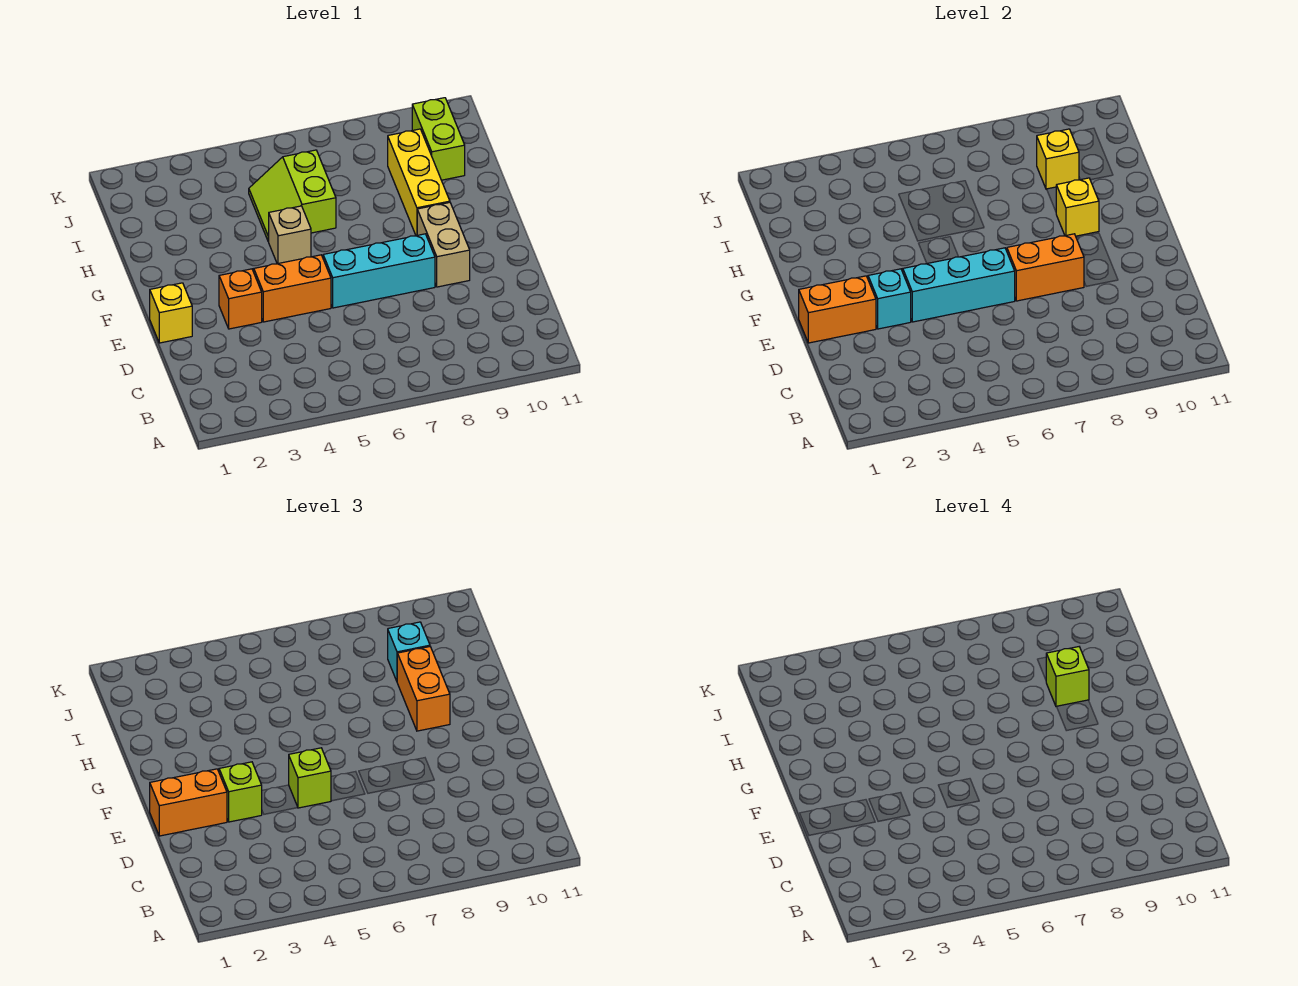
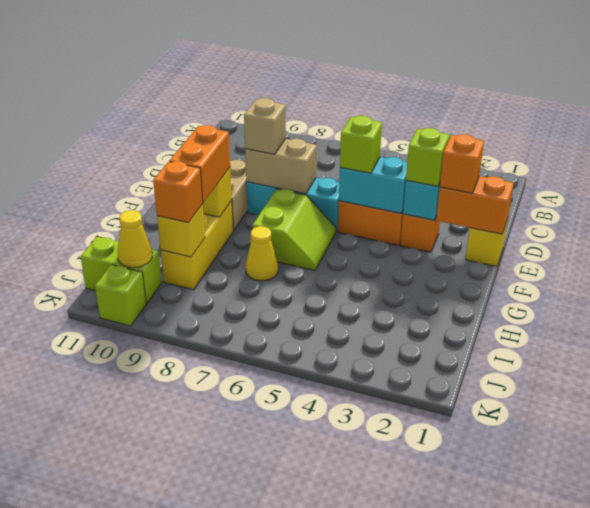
orange brick E1:E2 level 3 -> orange brick E2 level 3
cyan brick E4:E6 level 2 -> cyan brick E4:E5 level 2
orange brick E7:E8 level 2 -> tan brick E7:E8 level 2
tan brick G5 level 1 -> tan brick E8 level 3
lime slope H5:I6 level 1 top 6 -> lime slope F6:G7 level 1 top 7
none -> yellow cone H7 level 1
lime brick H9 level 4 -> lime brick K10 level 1
cyan brick I9 level 3 -> orange brick I9 level 3
lime brick I10:J10 level 1 -> lime brick J10:J11 level 1
none -> yellow cone J10 level 2

